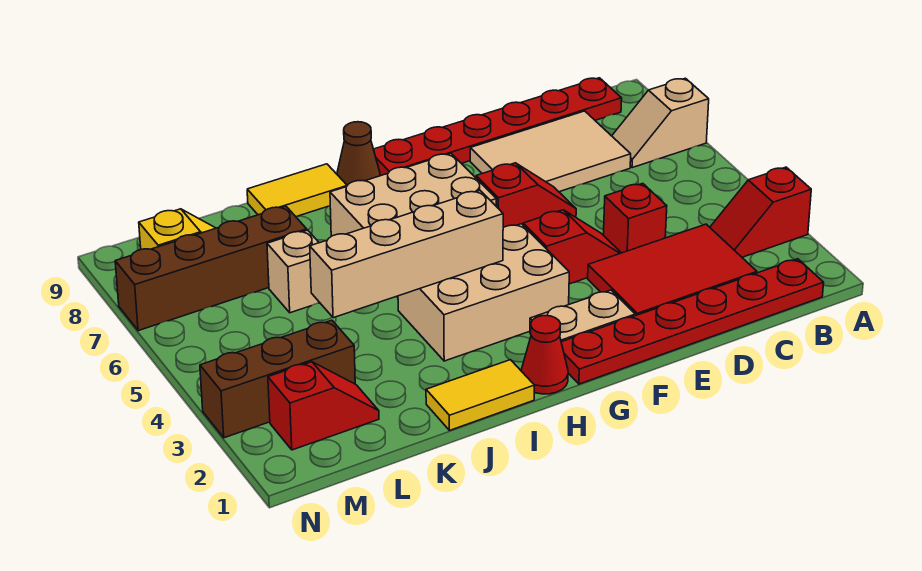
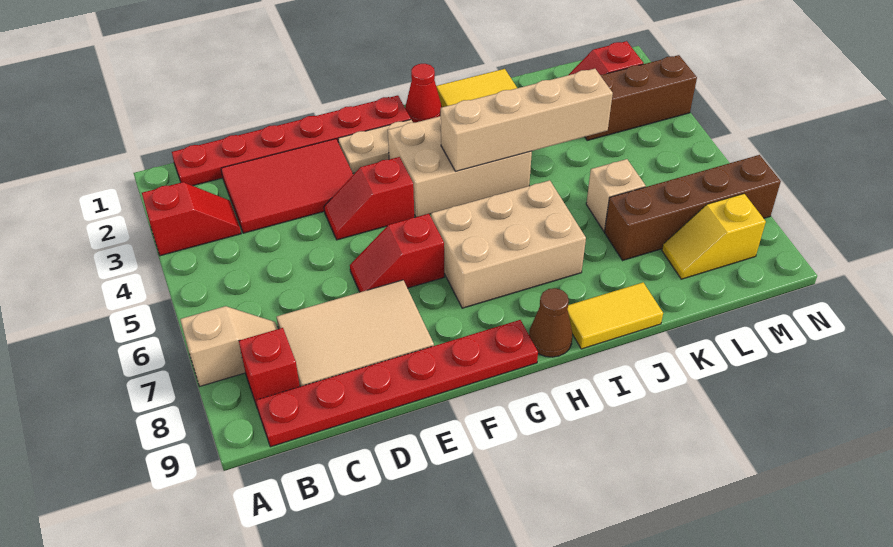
red brick D4 level 1 -> red brick B8 level 1

